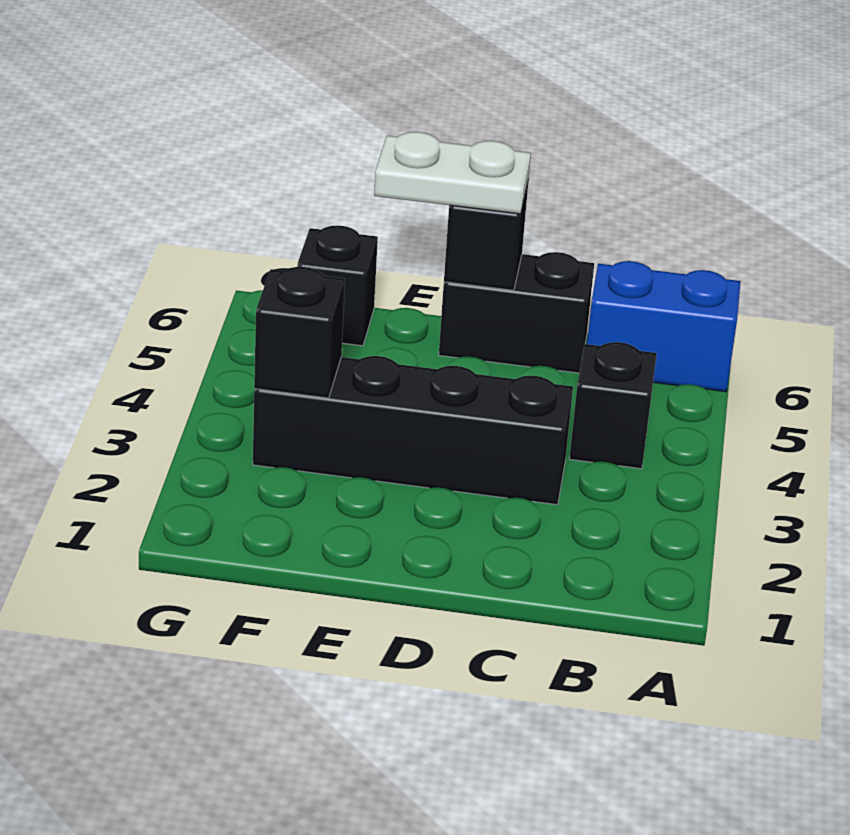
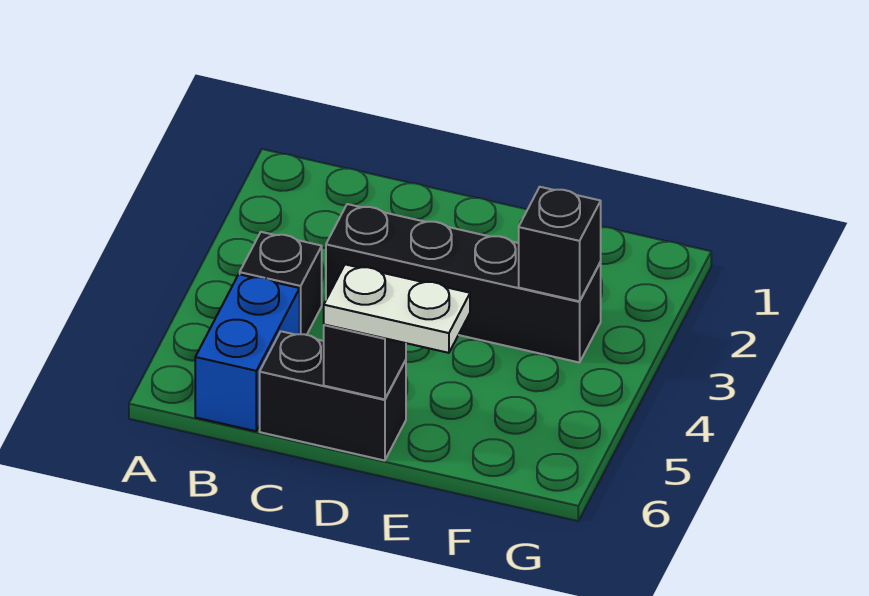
blue brick A6:B6 level 1 -> blue brick B5:B6 level 1
black brick F6 level 1 -> none

